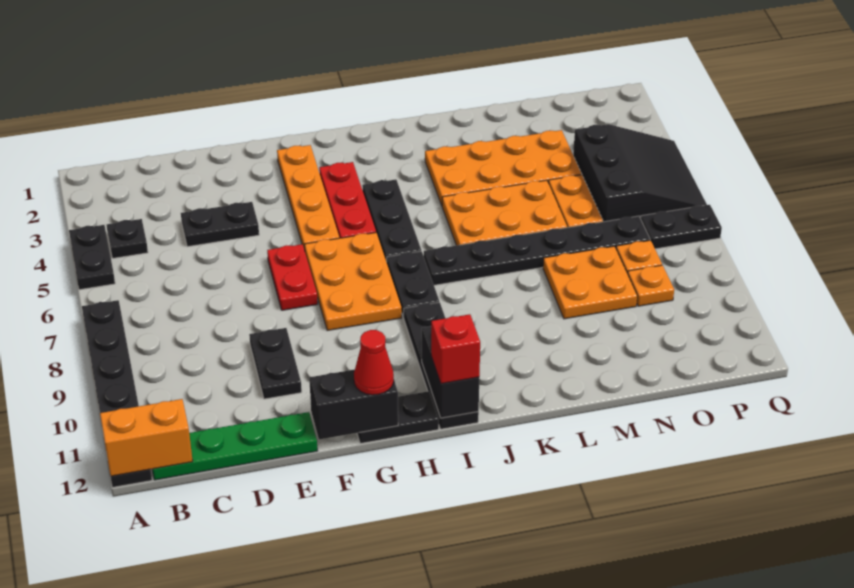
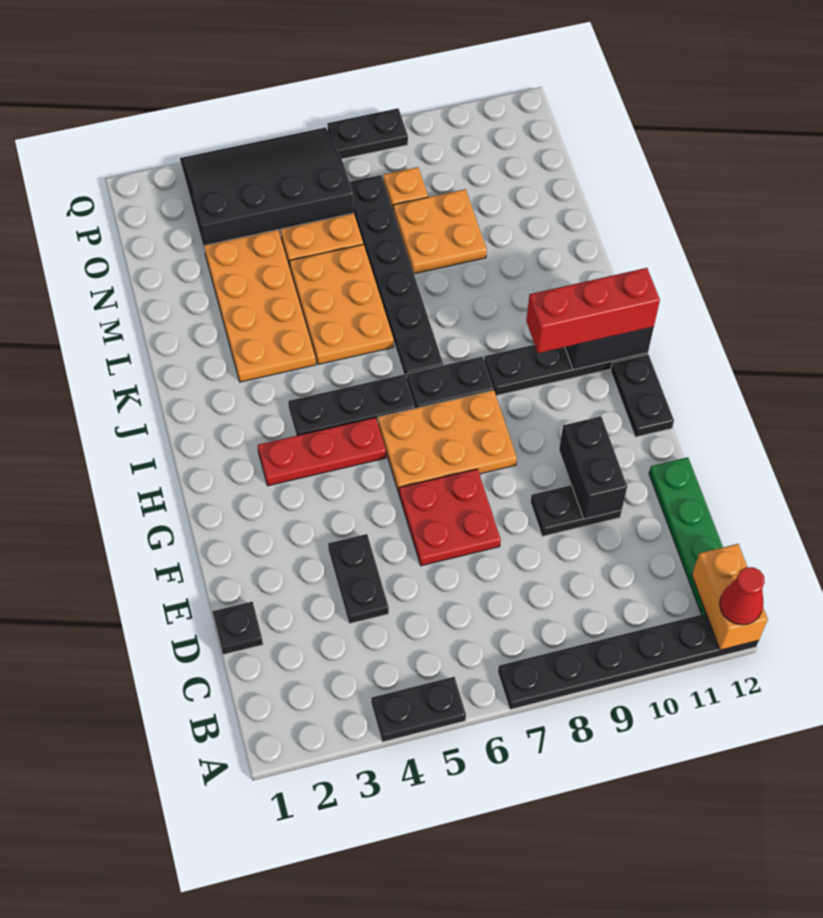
black plate B4 level 1 -> black plate D1 level 1
red plate F6:F7 level 1 -> red plate E6:F7 level 1
black brick F12:G12 level 2 -> black brick E10:F10 level 2
orange plate G2:G5 level 1 -> none
red cone G12 level 3 -> red cone A12 level 3
red brick I12 level 3 -> red brick I10:I12 level 3
black slope O4:Q6 level 1 top O -> black slope O3:Q6 level 1 top O
orange plate O9 level 1 -> none
black plate P7:Q7 level 1 -> black plate Q7:Q8 level 1

